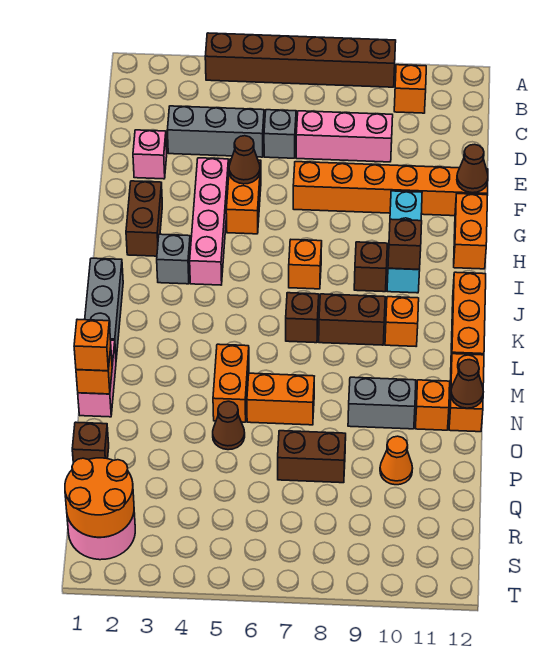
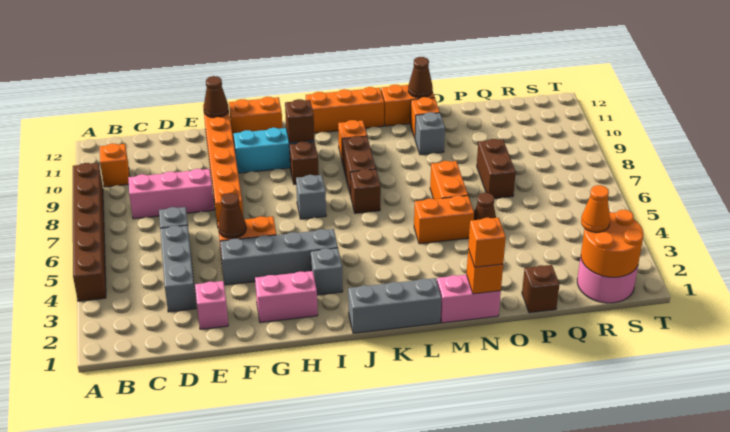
pink brick D7:D9 level 1 -> pink brick C8:E8 level 1
pink brick F4:I4 level 1 -> grey brick F4:I4 level 1
brown brick G2:H2 level 1 -> pink brick G2:H2 level 1
orange brick I7 level 1 -> grey brick I7 level 1
grey brick N9:N10 level 1 -> grey brick N10 level 1
orange cone P10 level 1 -> orange cone R2 level 3

